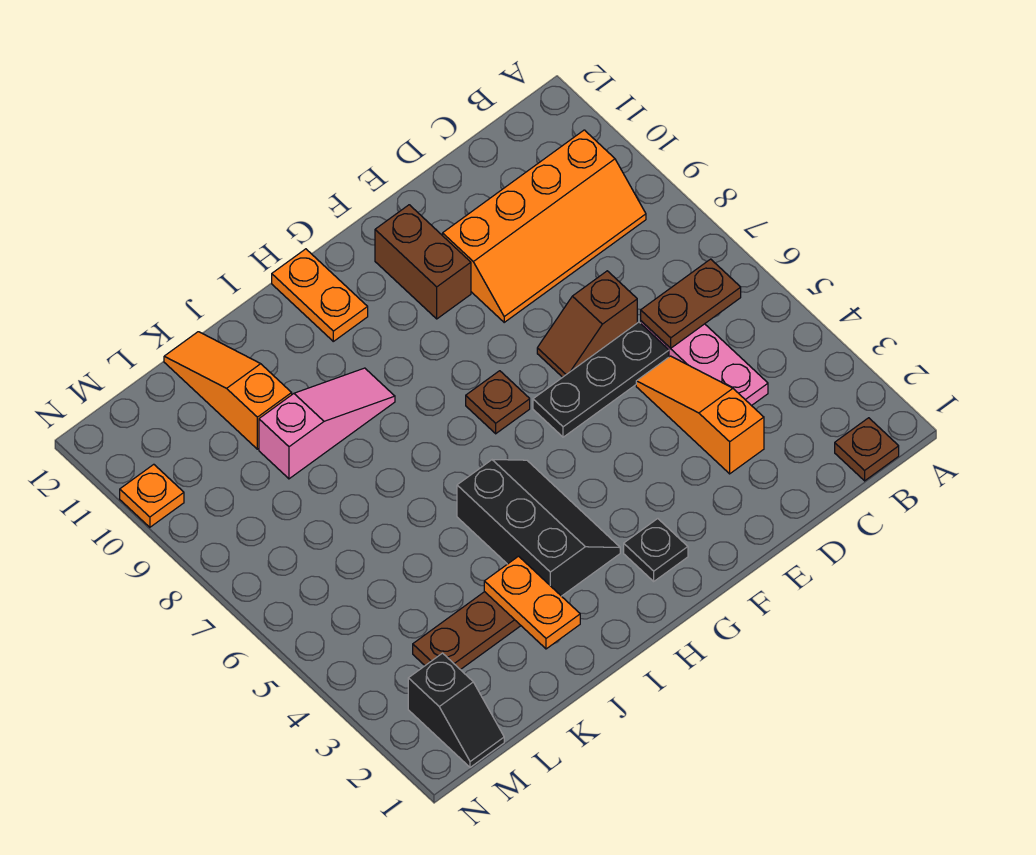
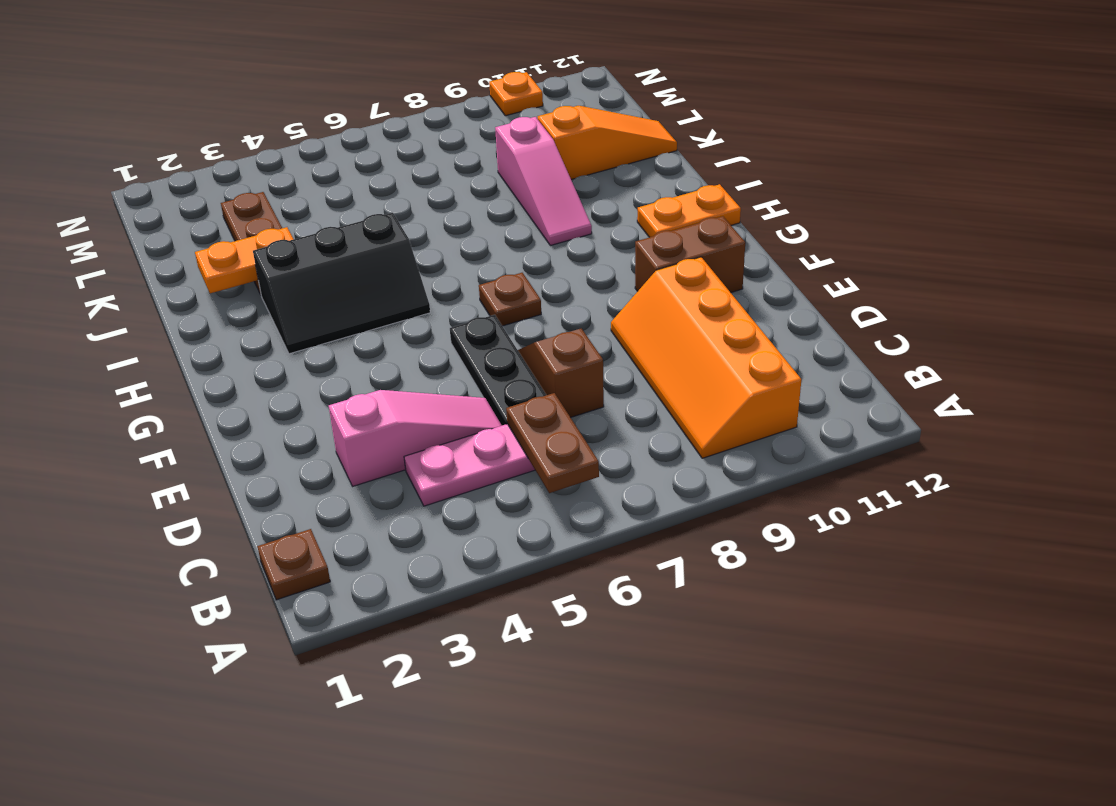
orange slope D3:D5 level 1 top 3 -> pink slope D3:D5 level 1 top 3
black plate G2 level 1 -> none
black slope M1:M2 level 1 top 2 -> none

